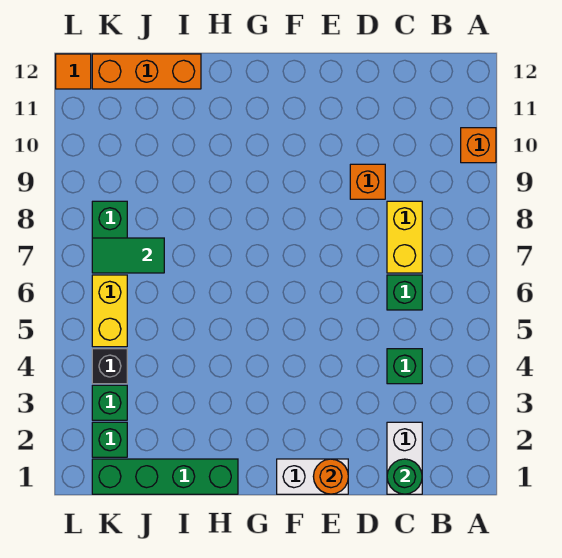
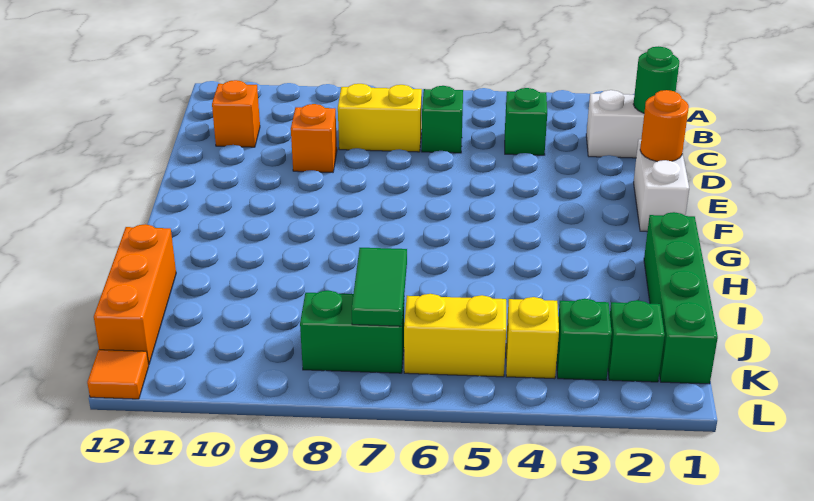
orange brick A10 level 1 -> orange brick C11 level 1
black brick K4 level 1 -> yellow brick K4 level 1

